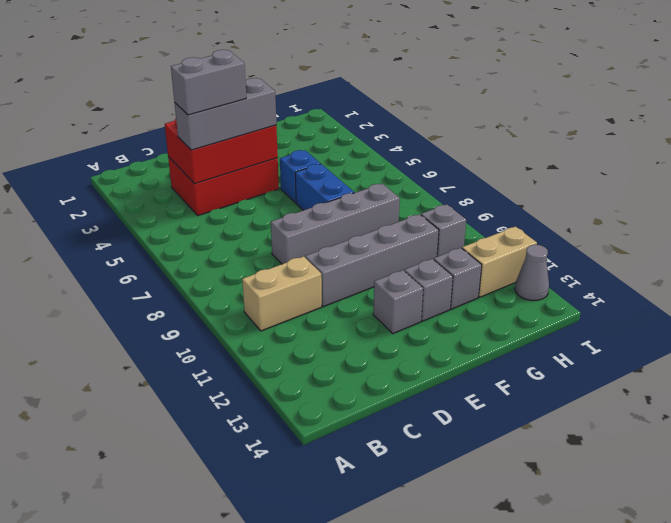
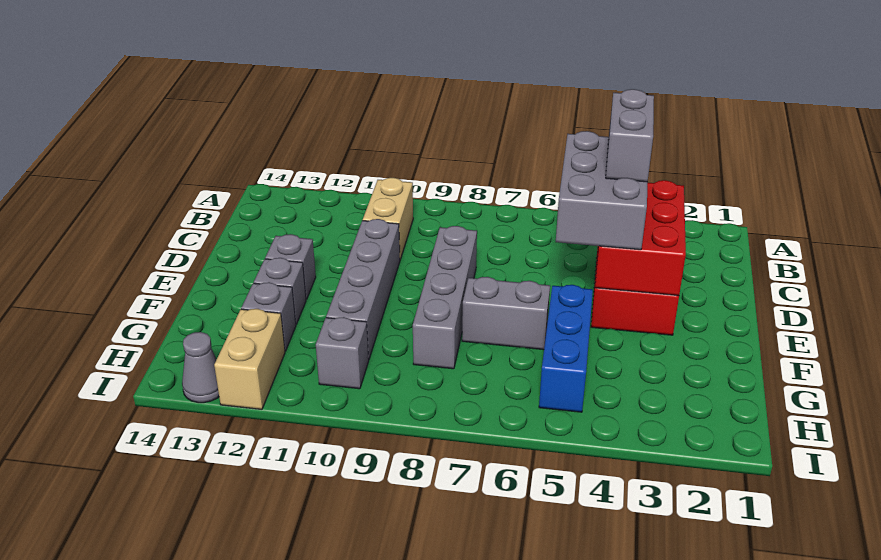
grey brick C4:E4 level 3 -> grey brick C4:E5 level 3
blue brick F5 level 1 -> blue brick F5:H5 level 1
blue brick F6:F7 level 1 -> grey brick F6:F7 level 1

